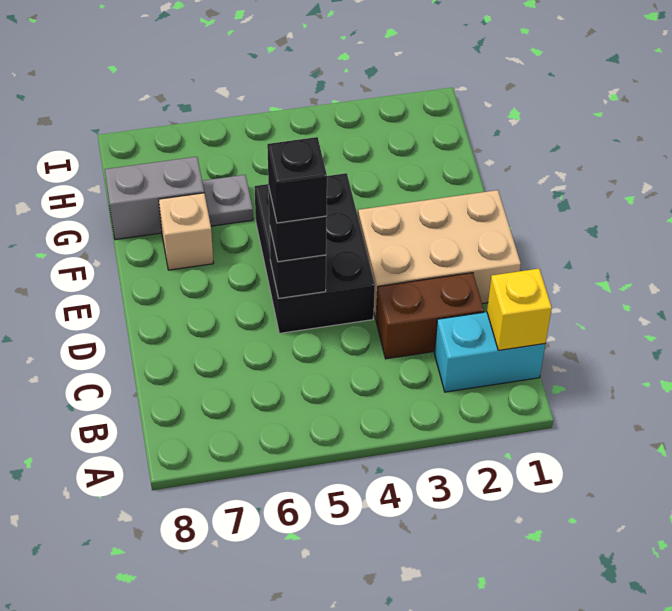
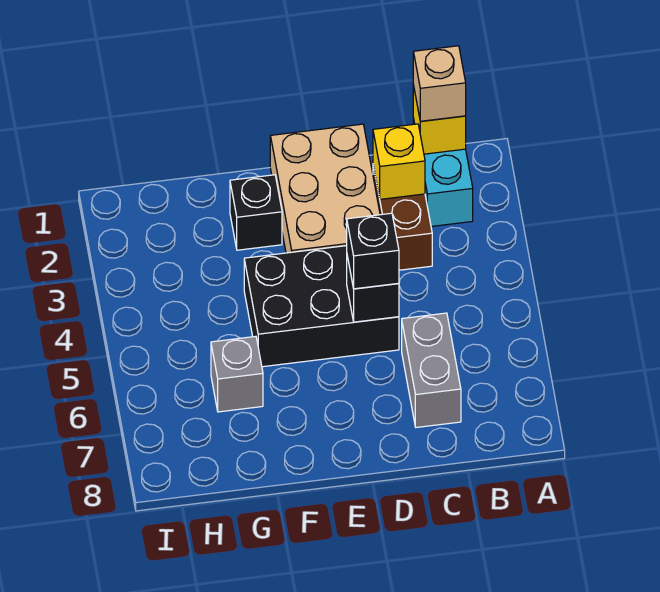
none -> yellow brick C2 level 2
black brick D5 level 4 -> black brick F2 level 1
tan brick F7 level 1 -> tan brick B1 level 3
grey plate G6 level 1 -> grey brick G6 level 1
grey brick G7:G8 level 1 -> grey brick C6:C7 level 1

